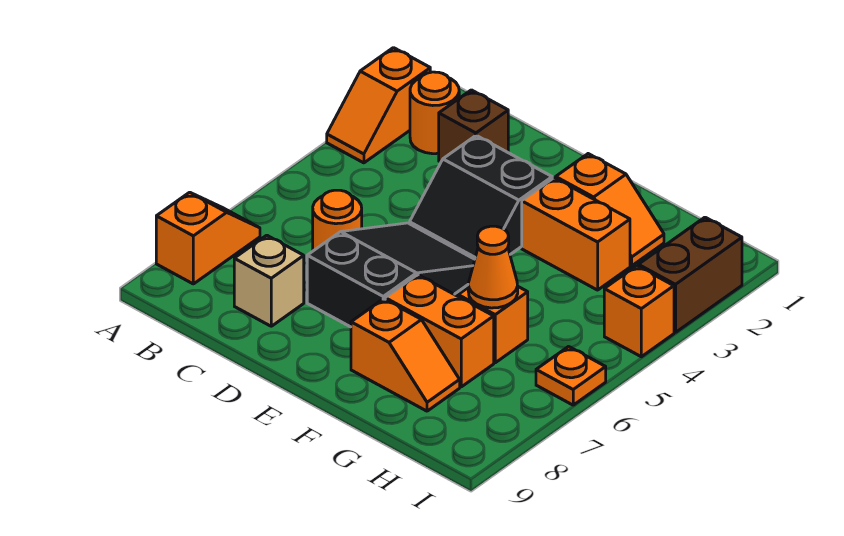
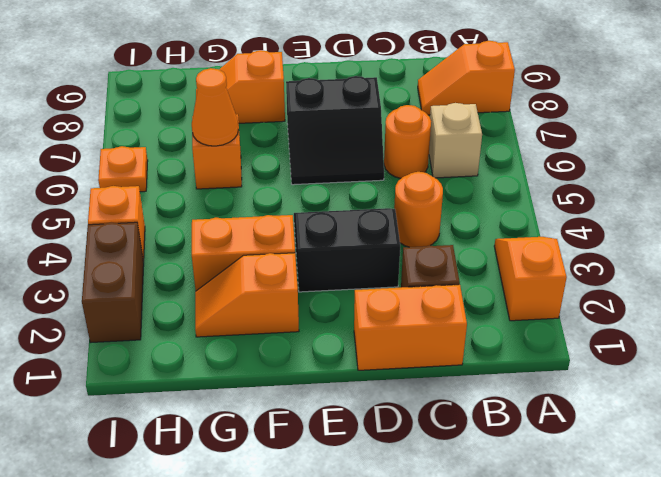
orange slope A7:A8 level 1 top 8 -> orange slope A8:B8 level 1 top A
orange round brick B2 level 1 -> orange round brick C4 level 1
tan brick C8 level 1 -> tan brick B6 level 1
black slope D5:E7 level 1 top 7 -> black slope D6:E7 level 1 top 7
orange brick F7:G7 level 1 -> orange brick C1:D1 level 1

